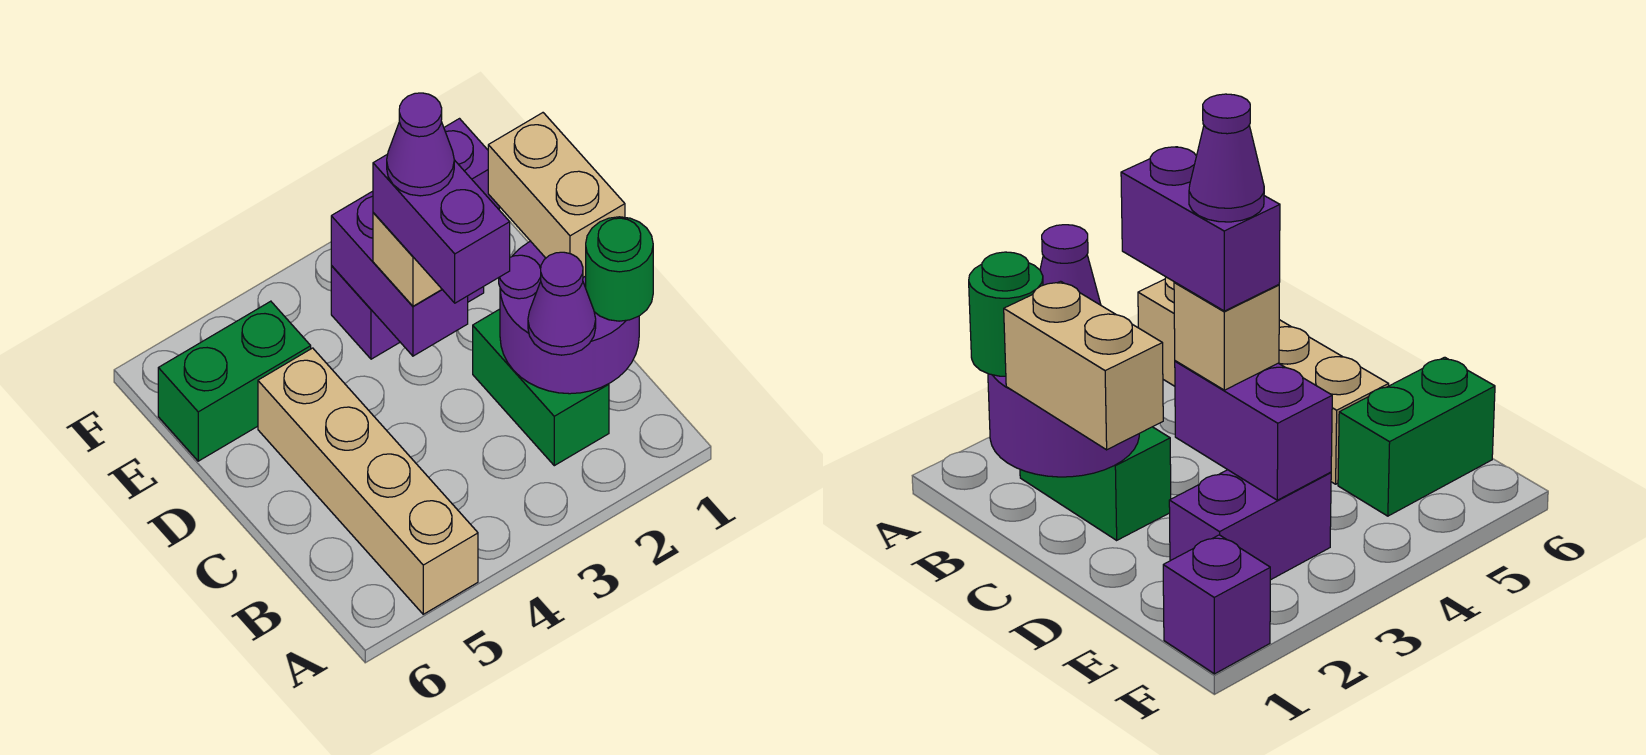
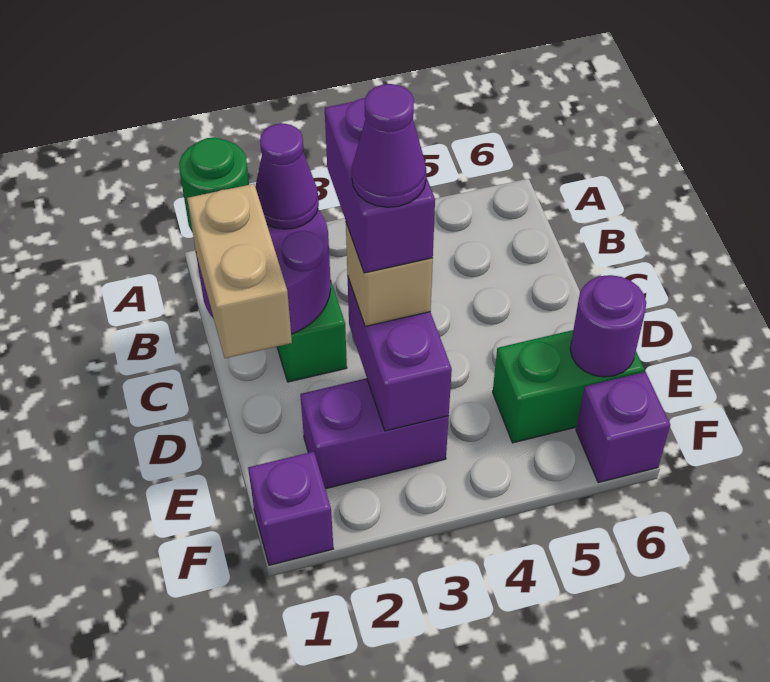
tan brick A5:D5 level 1 -> none
none -> purple round brick E6 level 2
none -> purple brick F6 level 1

